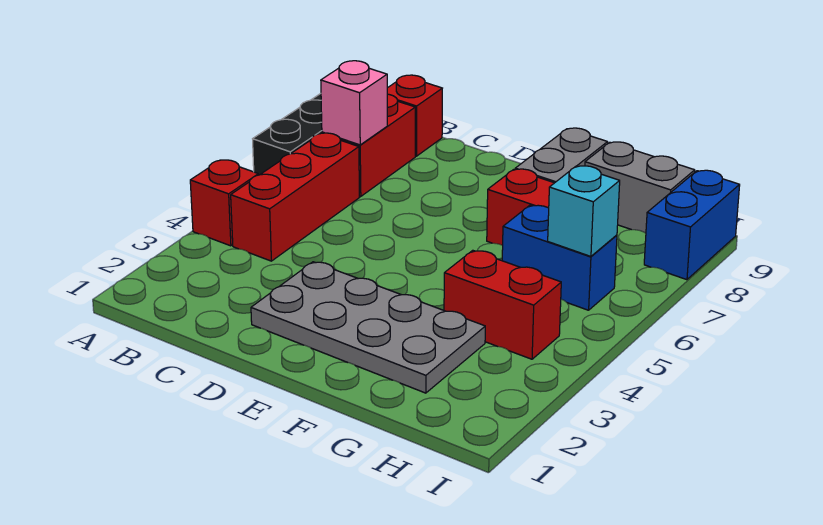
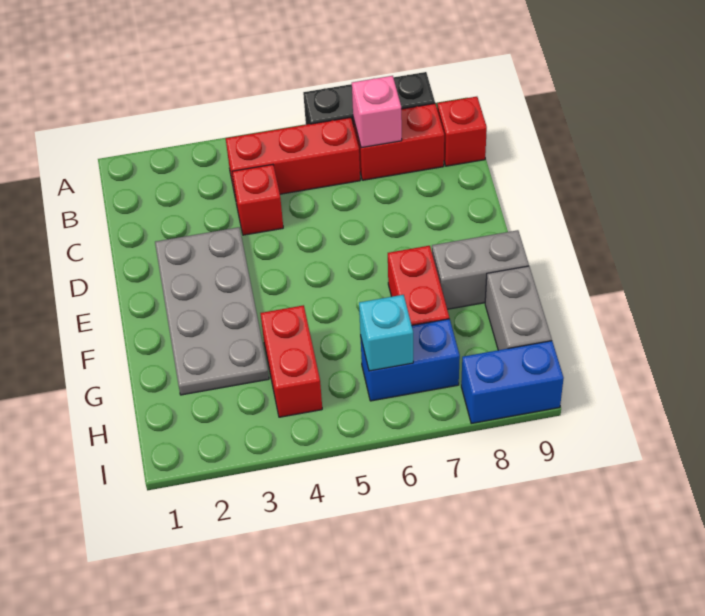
red brick A4 level 1 -> red brick C4 level 1
blue brick G6:H6 level 1 -> blue brick H6:H7 level 1

